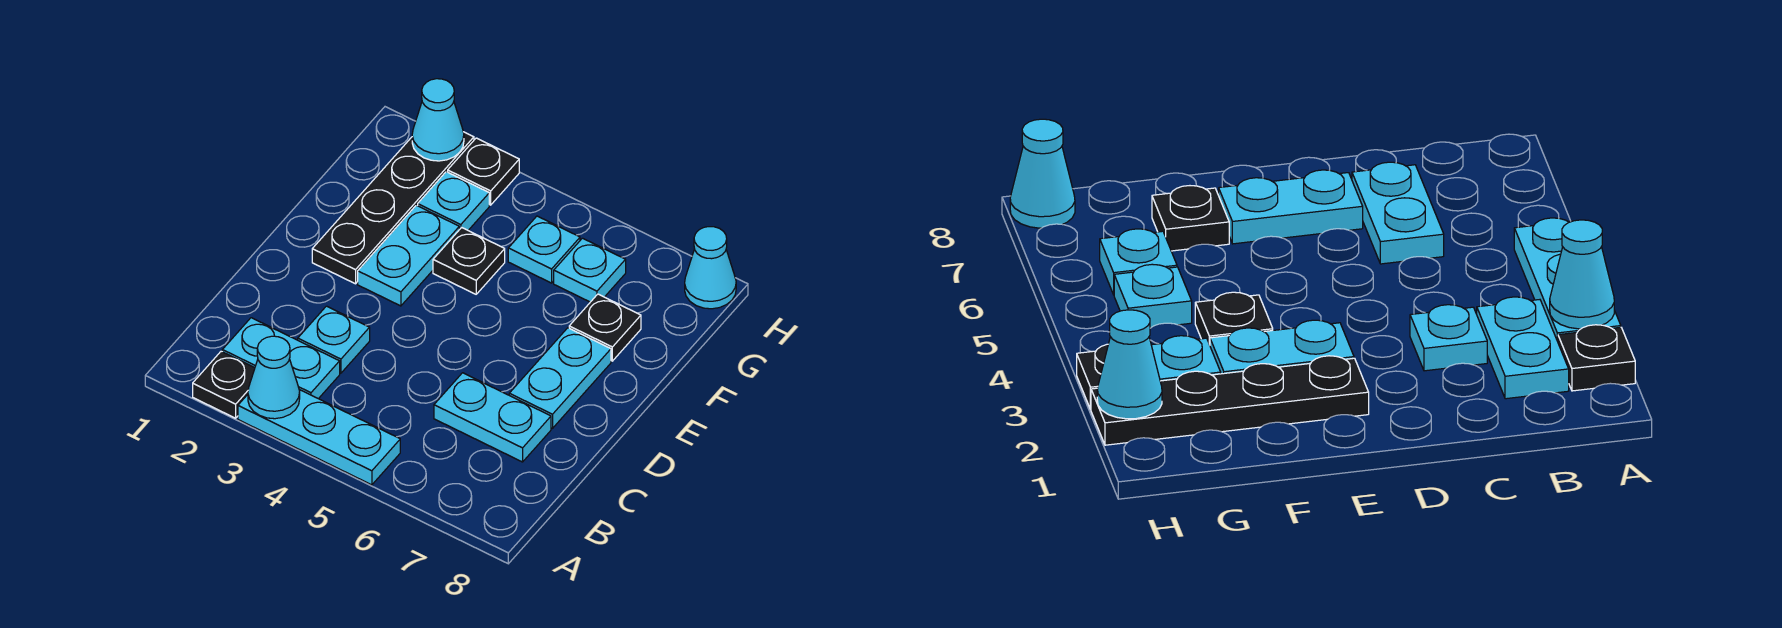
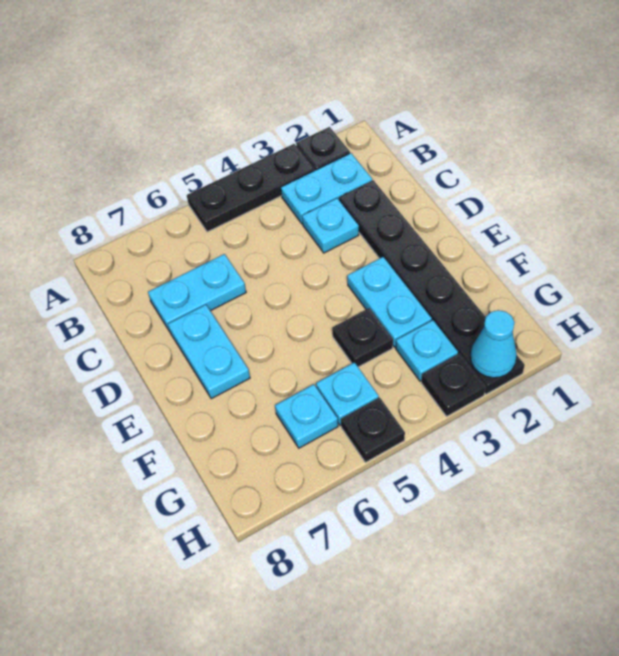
cyan plate A3:A5 level 1 -> black plate A3:A5 level 1
cyan cone A3 level 2 -> none
black plate E2:H2 level 1 -> black plate C2:H2 level 1
black plate F7 level 1 -> black plate H5 level 1
cyan cone H8 level 1 -> none

